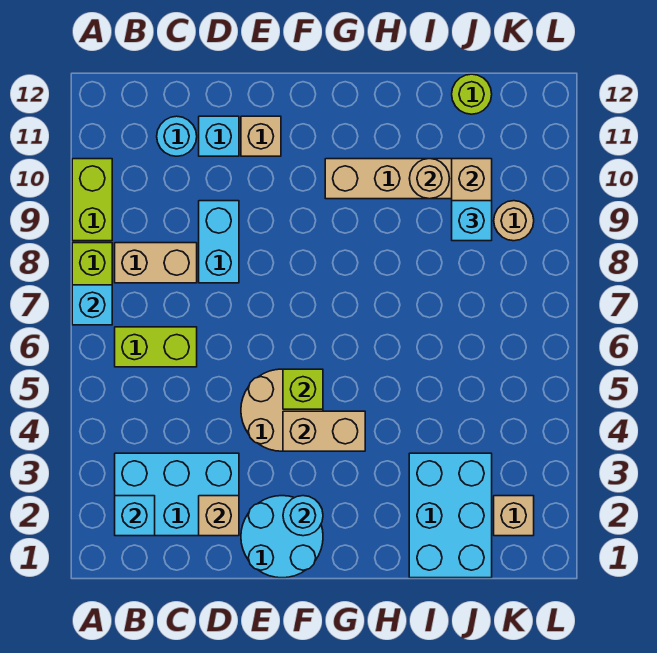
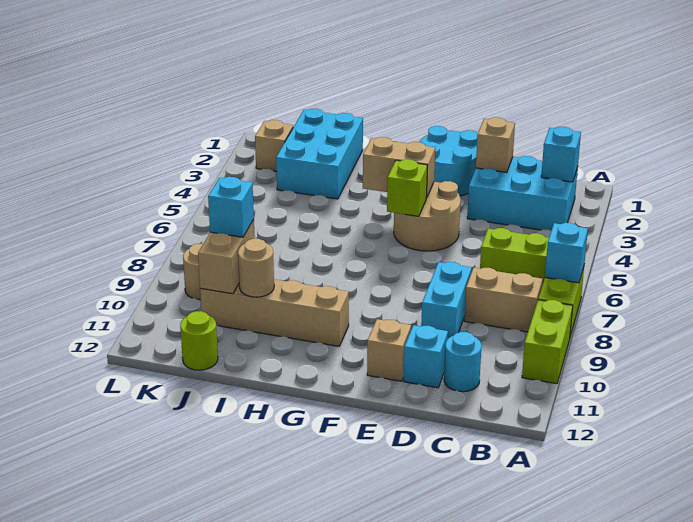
cyan round brick F2 level 2 -> none

